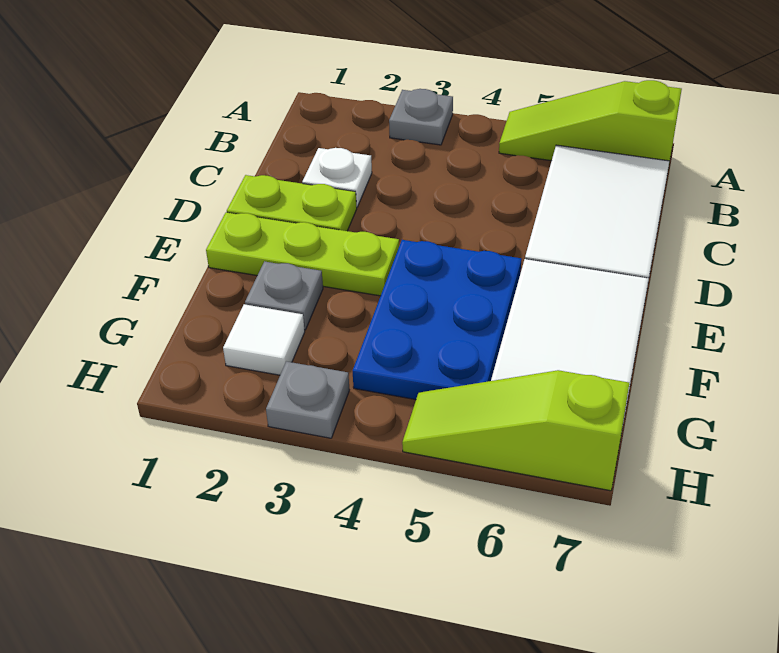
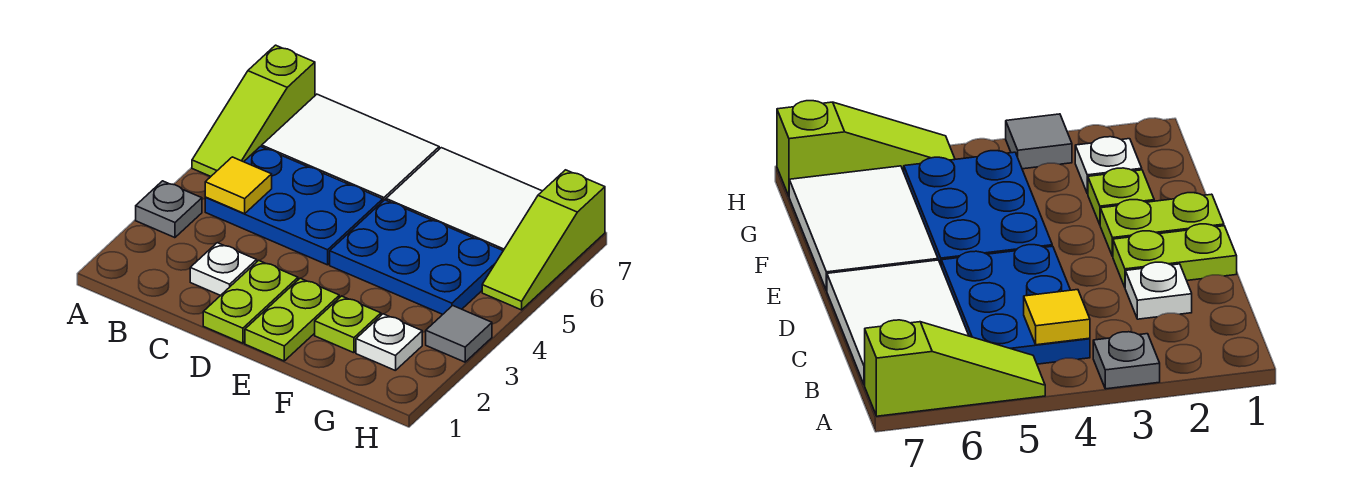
none -> blue plate B4:D5 level 1
none -> yellow tile B4 level 2
lime plate E1:E3 level 1 -> lime plate E1:E2 level 1
grey plate F2 level 1 -> lime plate F2 level 1
white tile G2 level 1 -> white plate G2 level 1
grey plate H3 level 1 -> grey tile H3 level 1

